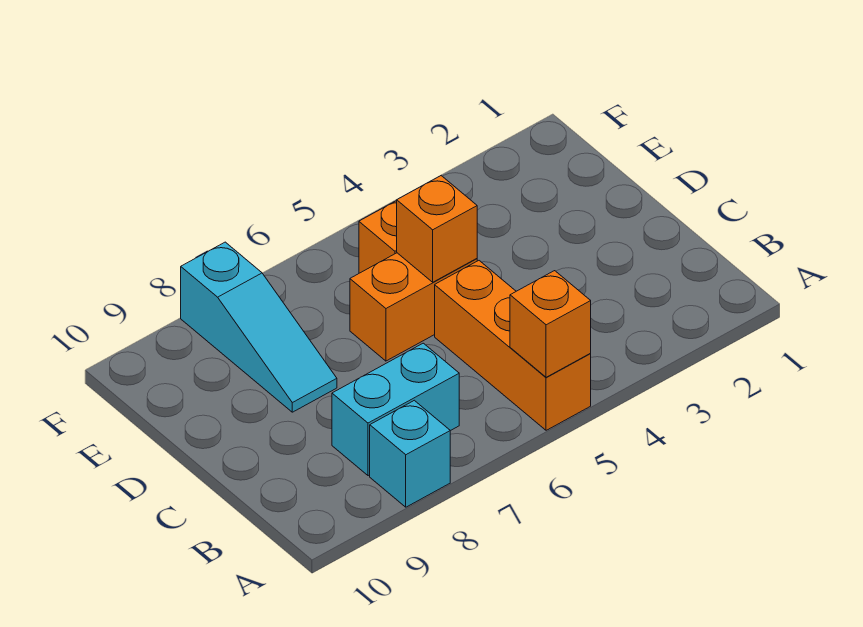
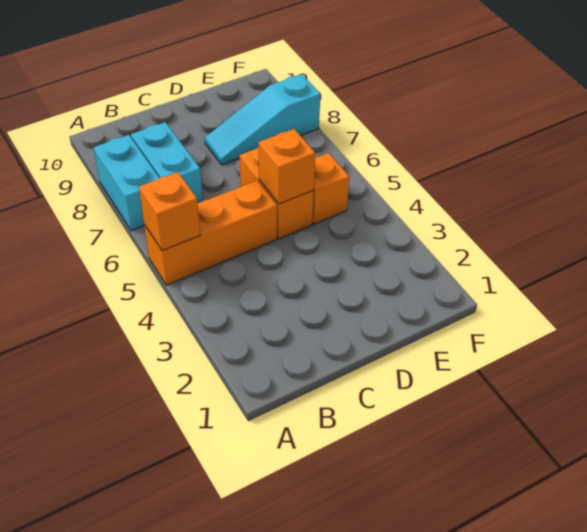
cyan brick A8 level 1 -> cyan brick A7:A8 level 1

